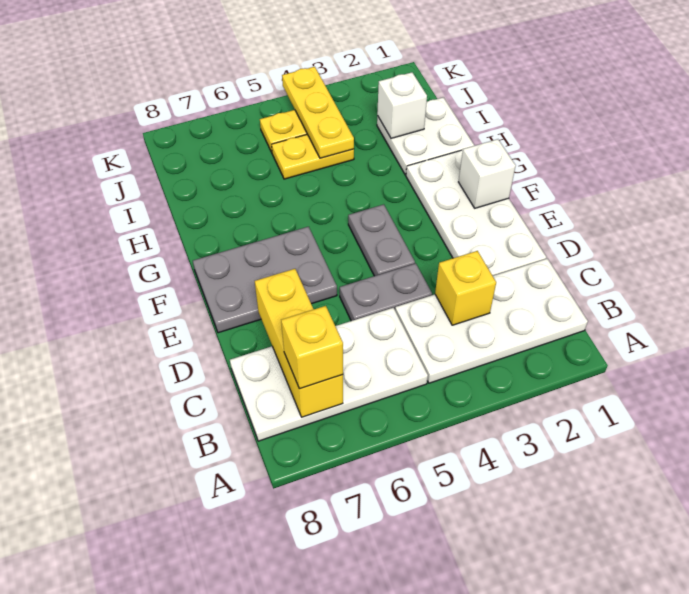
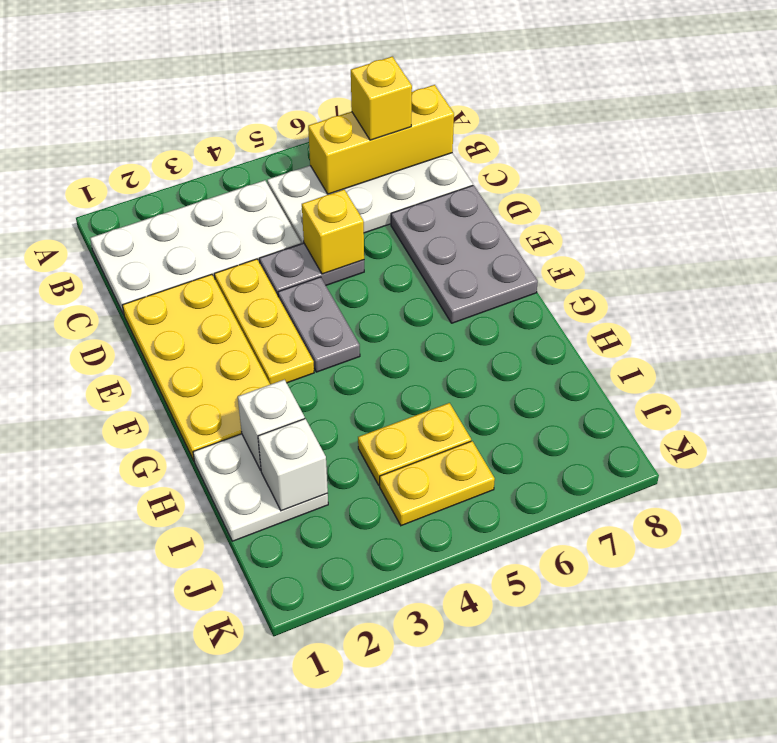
yellow brick B7:D7 level 2 -> yellow brick B6:B8 level 2
yellow brick C3 level 2 -> yellow brick D5 level 2
white plate D1:G2 level 1 -> yellow plate D1:G2 level 1
grey plate E6:F8 level 1 -> grey plate D7:F8 level 1
white brick F1 level 2 -> white brick H2 level 2
yellow plate I4:K4 level 2 -> yellow plate D3:F3 level 1

